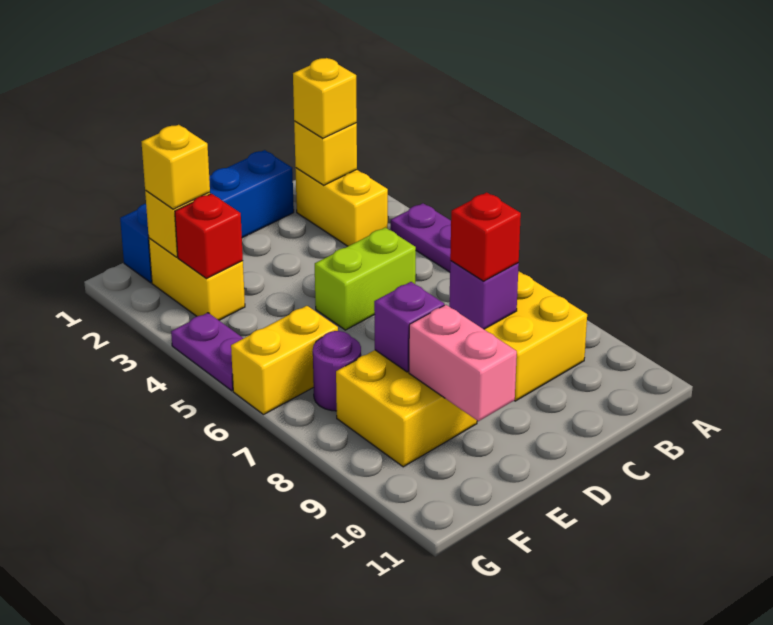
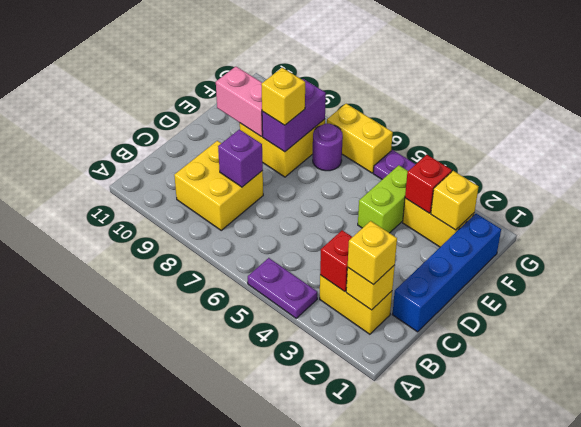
lime brick C5:D5 level 1 -> lime brick E4:F4 level 1
red brick C8 level 3 -> red brick B3 level 2
purple brick E8 level 2 -> purple brick E8:F8 level 2
yellow brick F2 level 3 -> yellow brick E8 level 3
yellow brick F6:G6 level 1 -> yellow brick G6:G7 level 1

